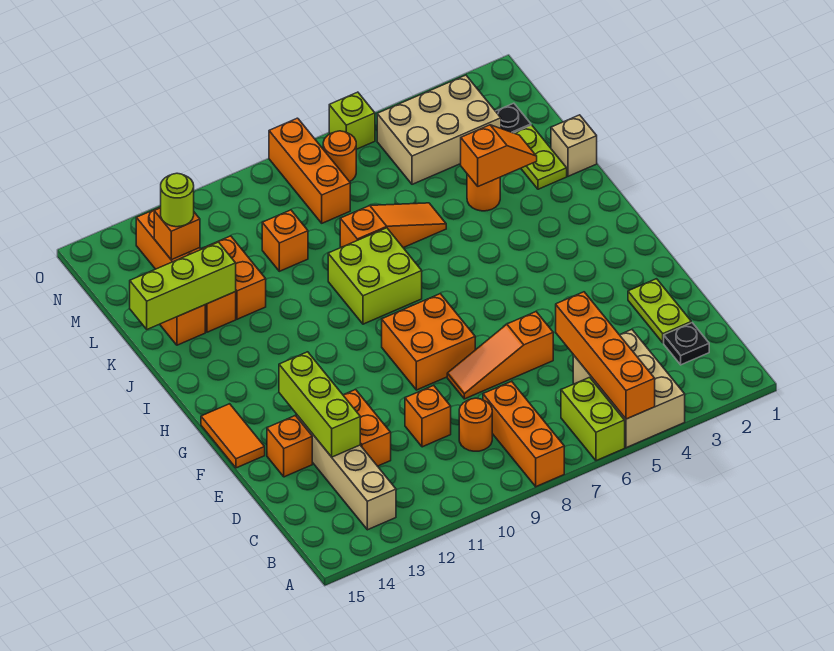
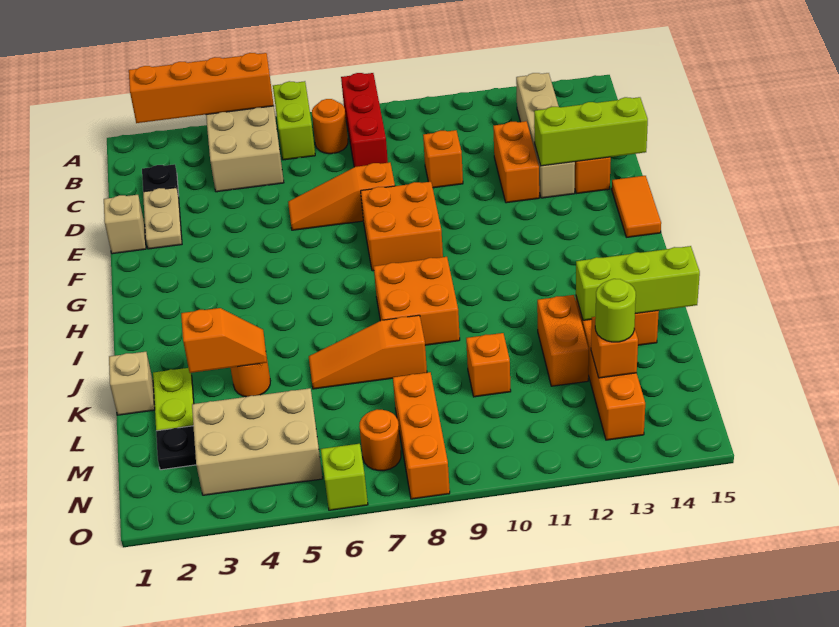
orange brick A5:D5 level 2 -> orange brick A2:A5 level 2
orange brick A8:C8 level 1 -> red brick A8:C8 level 1
orange round brick C9 level 1 -> orange round brick B7 level 1
lime plate D2:E2 level 1 -> tan plate D2:E2 level 1
lime brick D13:F13 level 2 -> lime brick E13:E15 level 2
none -> tan brick E1 level 1
orange slope E6:E8 level 1 top 6 -> orange slope E6:E8 level 1 top 8
lime brick I8:J9 level 1 -> orange brick I8:J9 level 1
orange slope K3:K4 level 2 top 4 -> orange slope K3:K4 level 2 top 3

